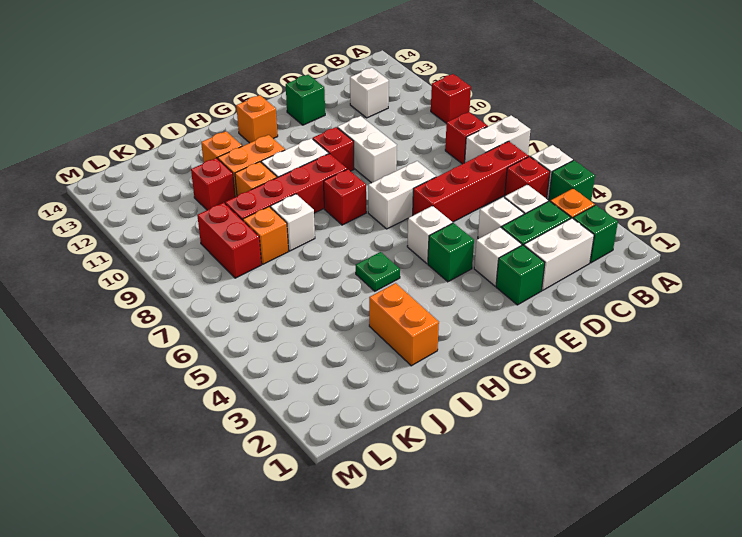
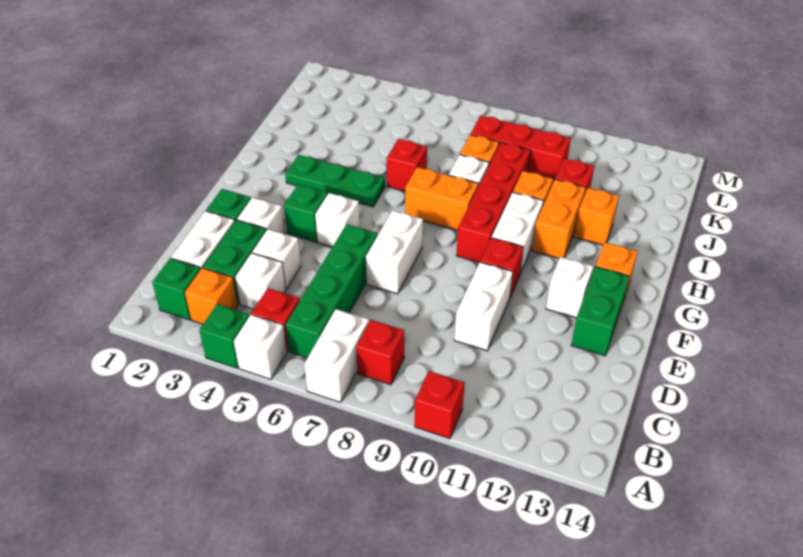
red brick B6:E6 level 1 -> green brick B6:E6 level 1
white brick C12 level 1 -> white brick F12 level 1
white brick E9:E10 level 1 -> white brick D10:E10 level 1
green brick E13 level 1 -> green brick E13:F13 level 1
red brick G8 level 1 -> red brick I6 level 1
green plate H5 level 1 -> green plate H3:H5 level 1
orange brick I2:I3 level 1 -> orange brick H7:H8 level 1
red brick K8:K9 level 1 -> red brick K8:K10 level 1

